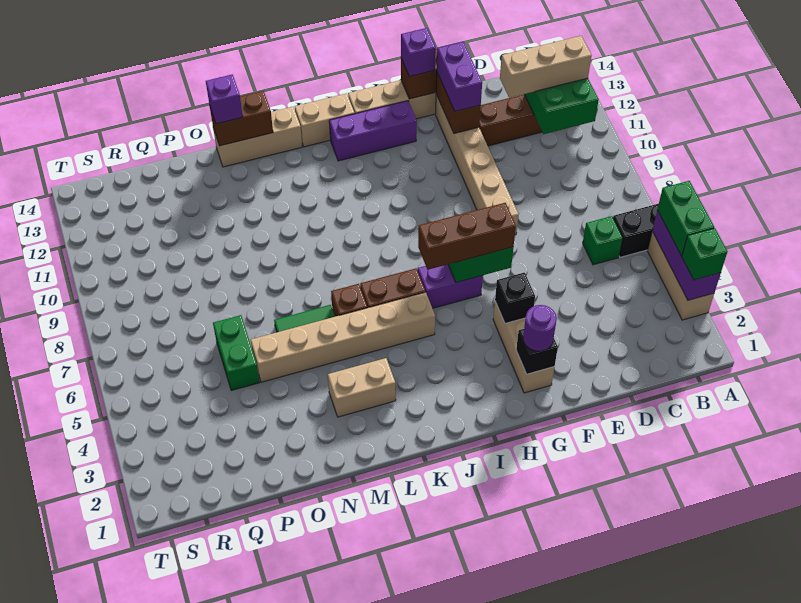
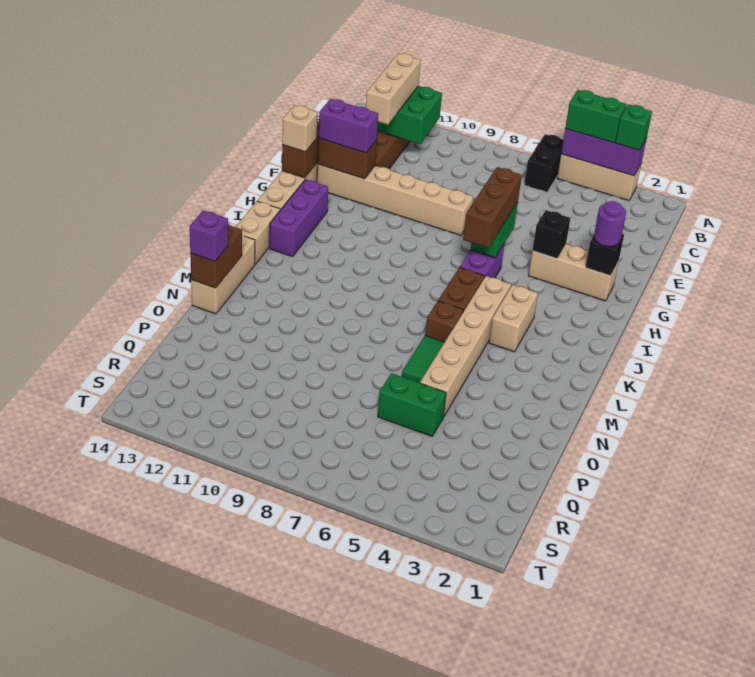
green brick C6 level 1 -> none
purple brick G14 level 3 -> tan brick G14 level 3
tan brick L3:M3 level 1 -> tan brick J4:K4 level 1

